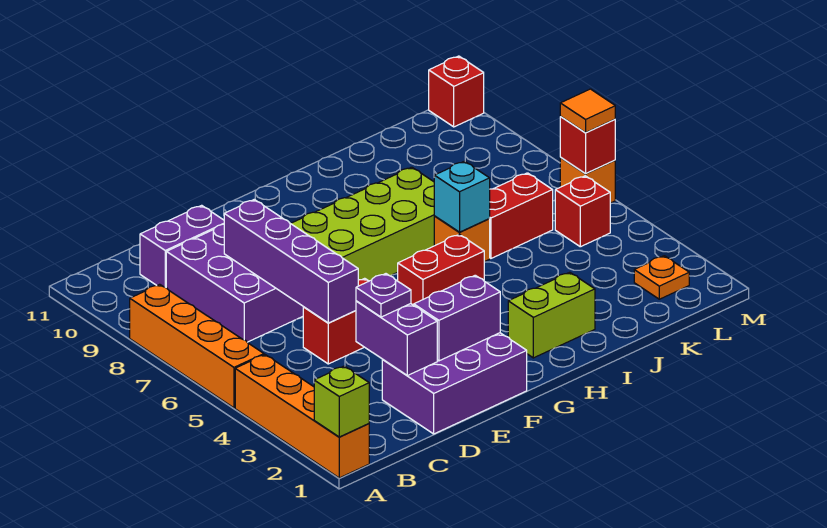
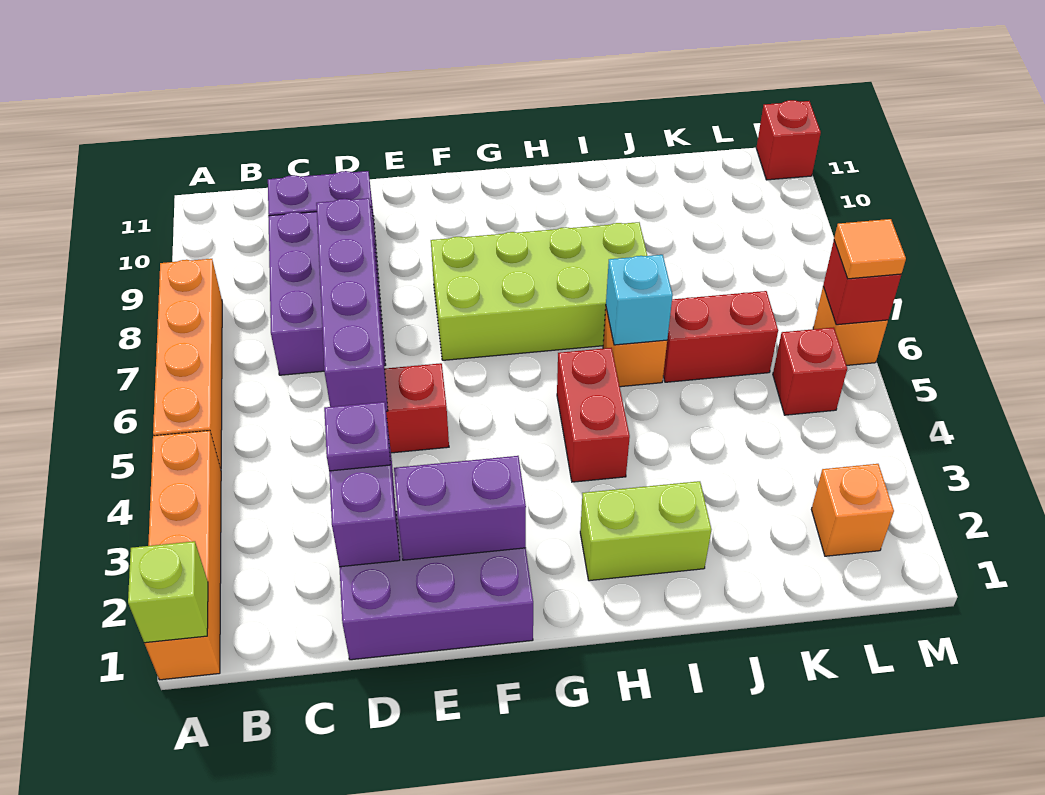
red brick G5:H5 level 1 -> red brick H4:H5 level 1
orange plate L2 level 1 -> orange brick L2 level 1

